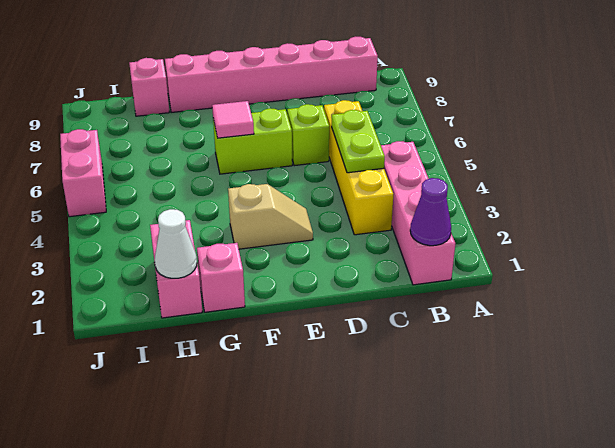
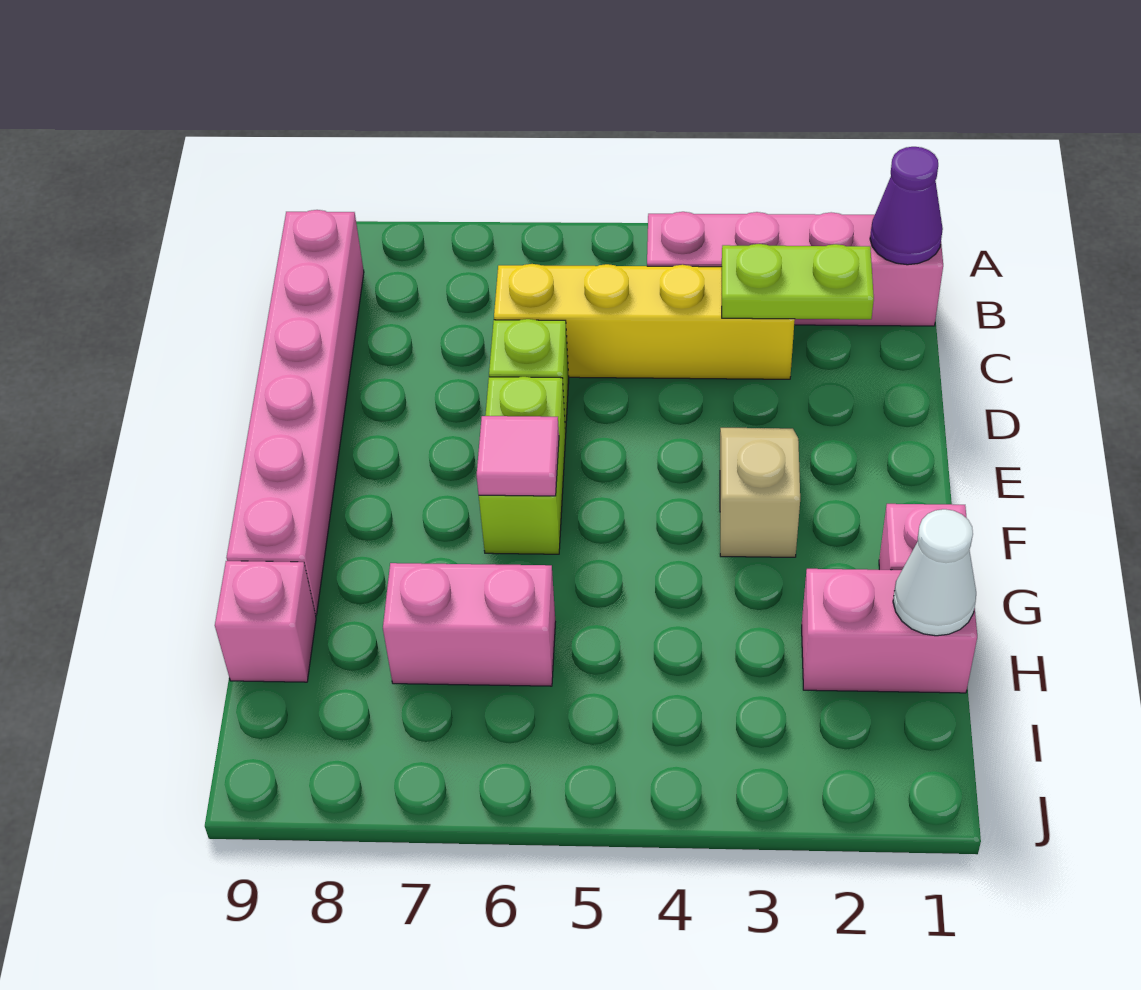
lime plate C4:C5 level 2 -> lime plate C2:C3 level 2
pink brick J5:J6 level 1 -> pink brick H6:H7 level 1

